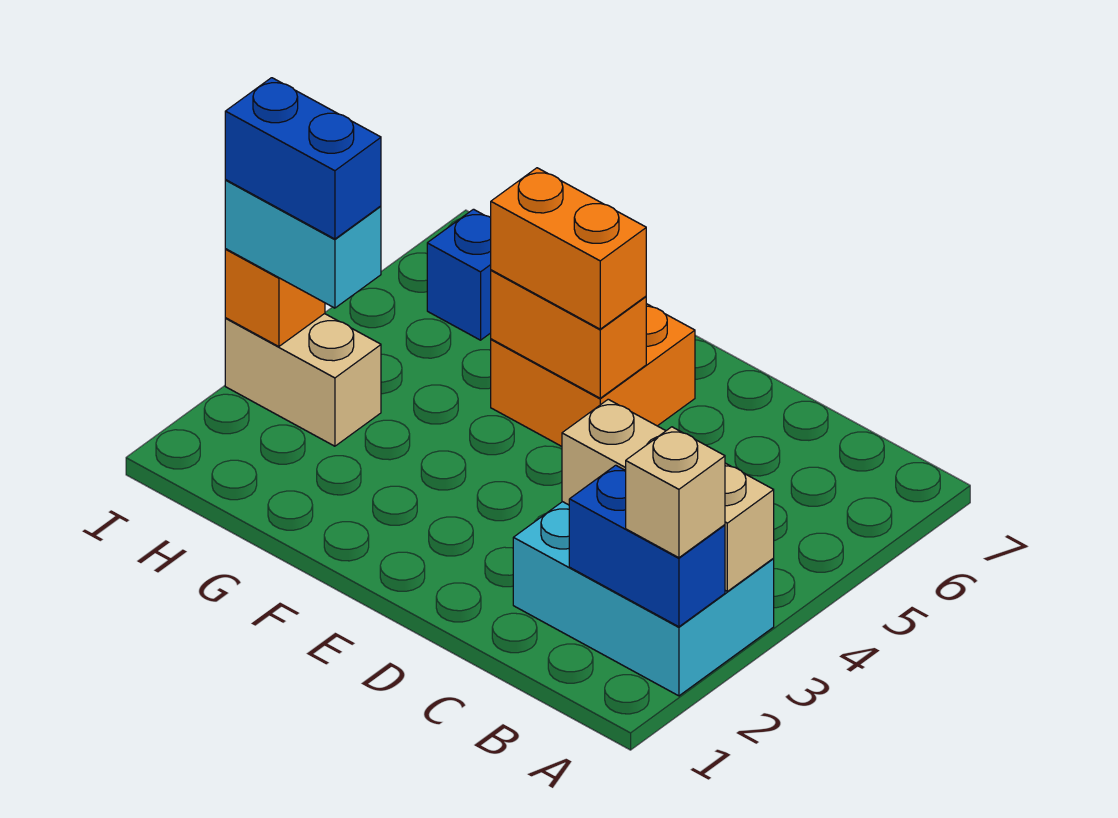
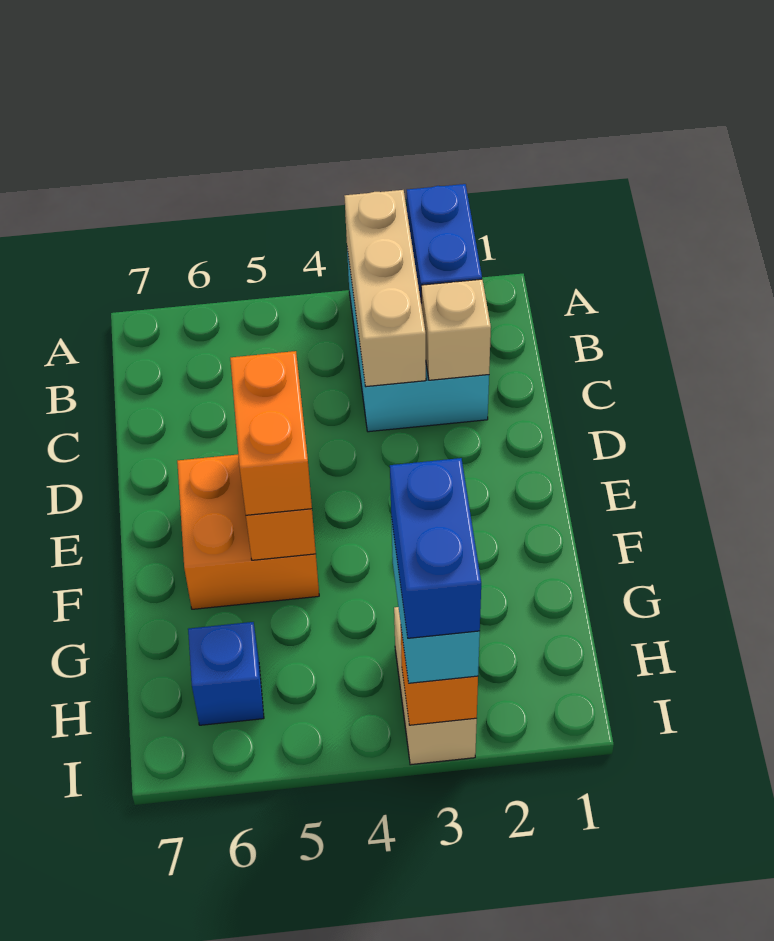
tan brick A2 level 3 -> tan brick C2 level 2

